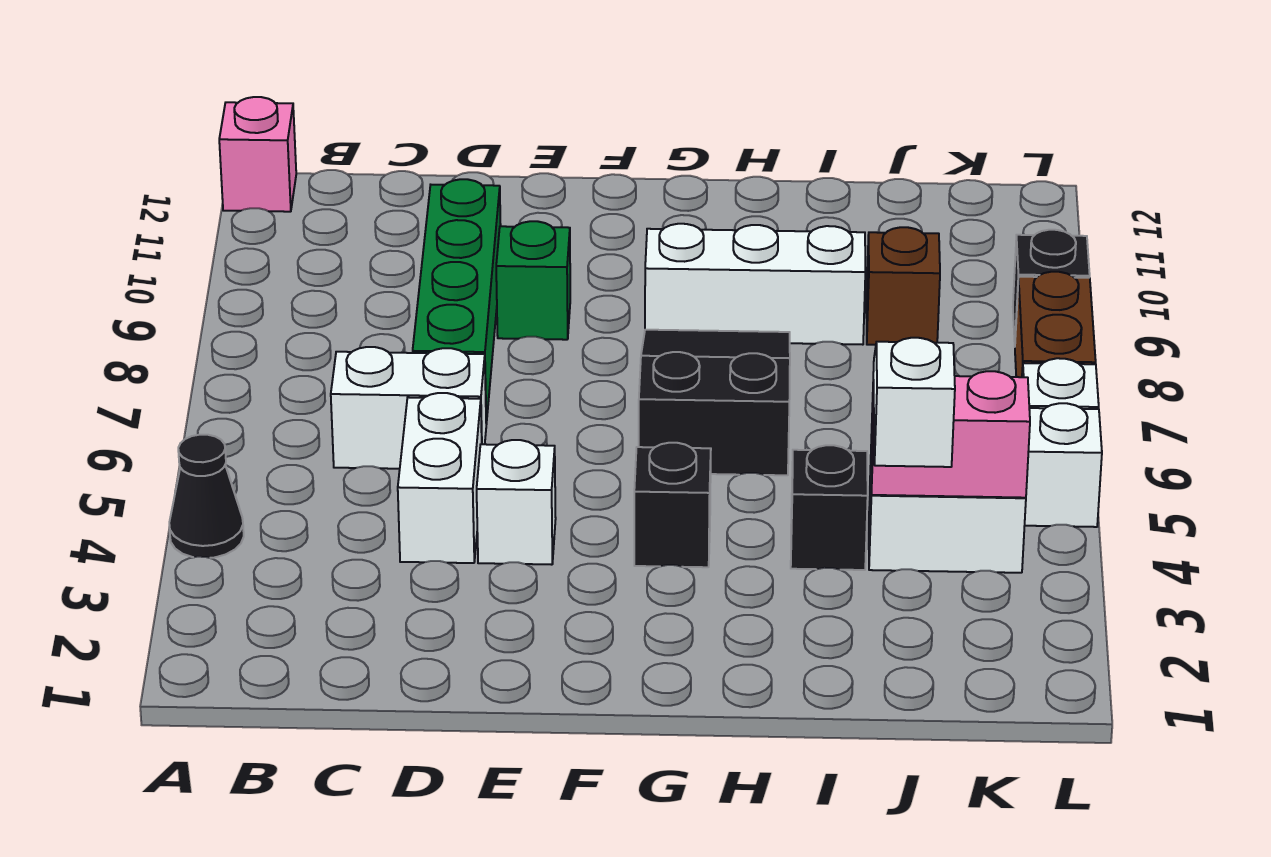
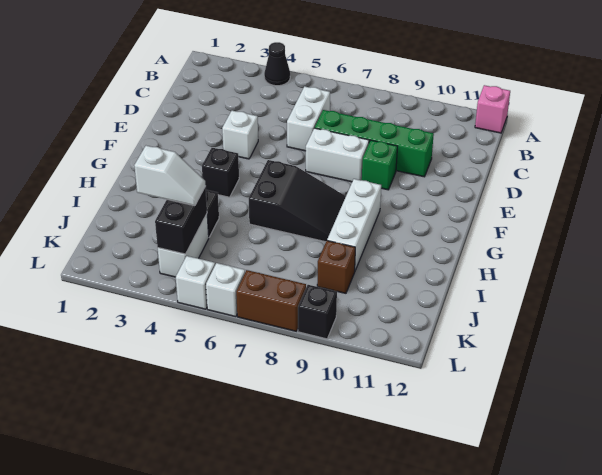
white brick D4:D5 level 1 -> white brick E7:E8 level 1
pink brick J4:K4 level 2 -> black brick J4:K4 level 2

